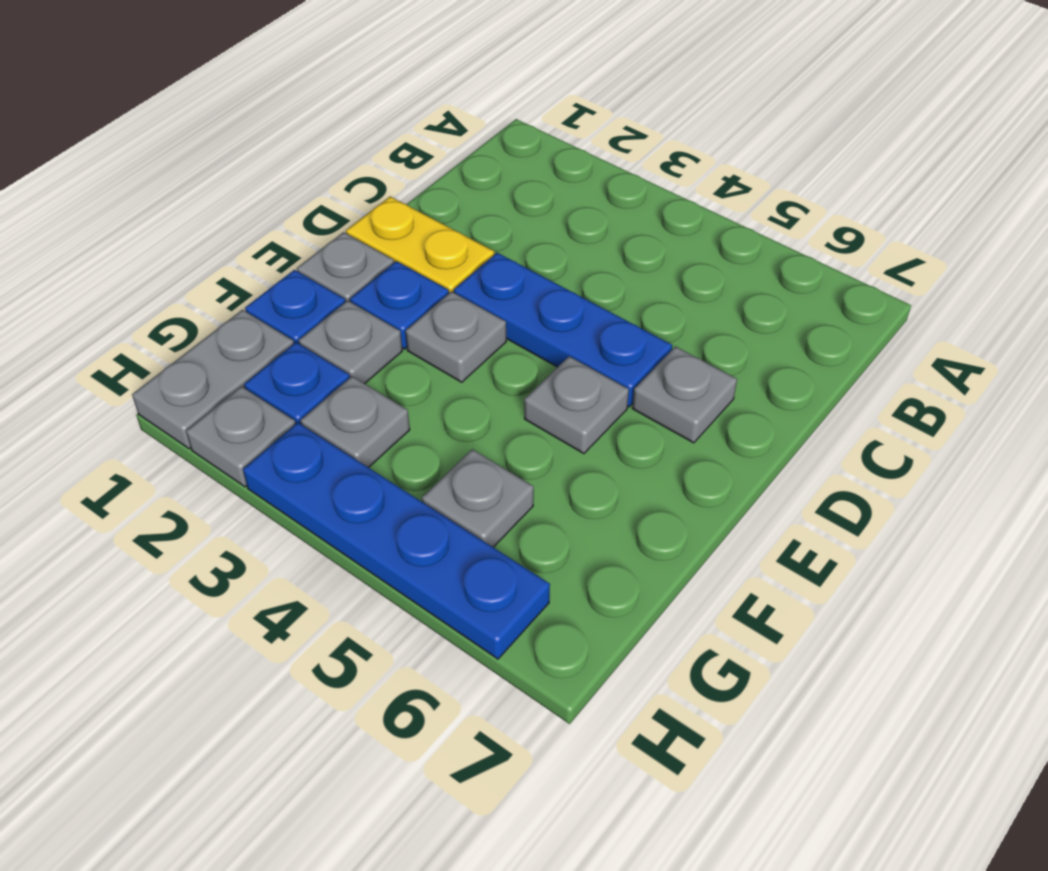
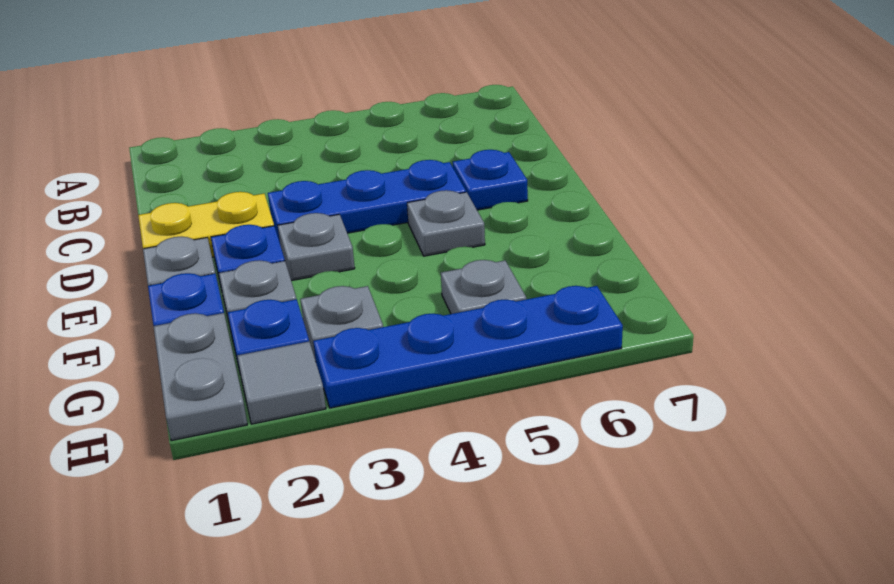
grey plate D6 level 1 -> blue plate D6 level 1
grey plate H2 level 1 -> grey tile H2 level 1

